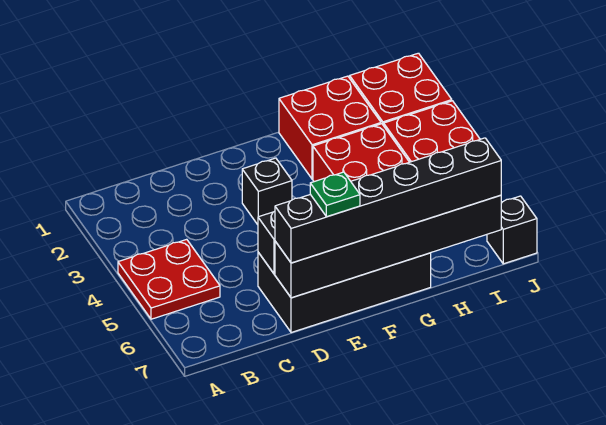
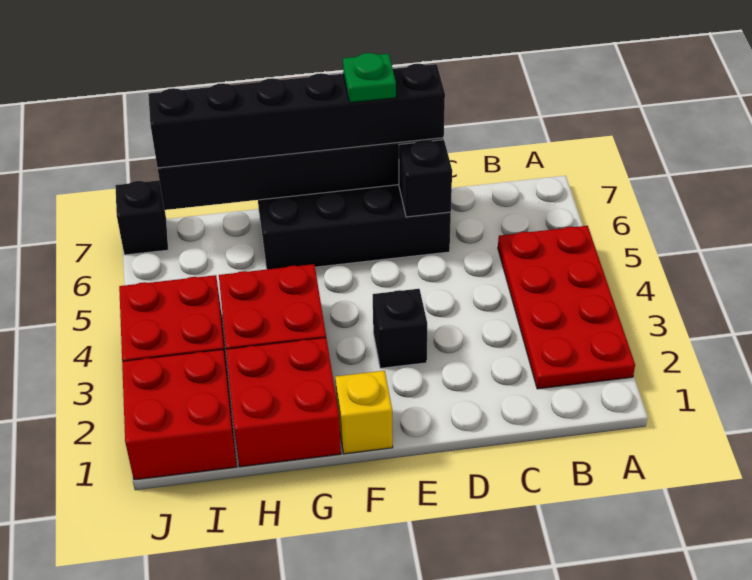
red plate A4:B5 level 1 -> red plate A2:B5 level 1
none -> yellow brick F1 level 1

